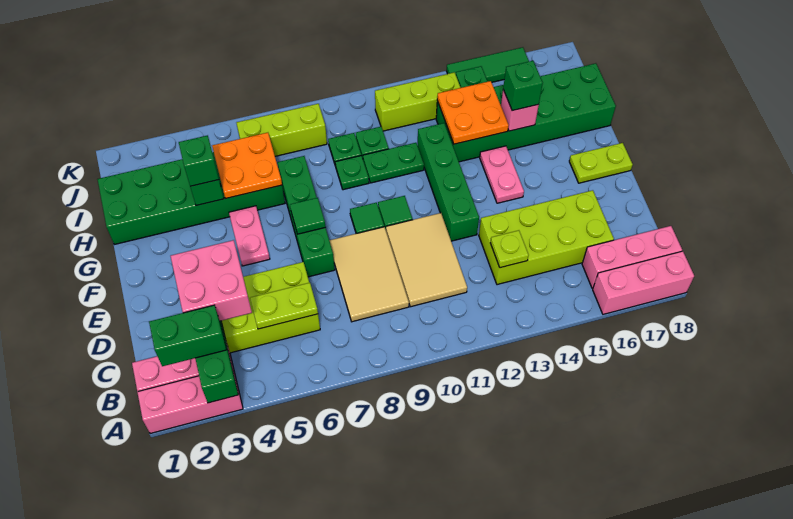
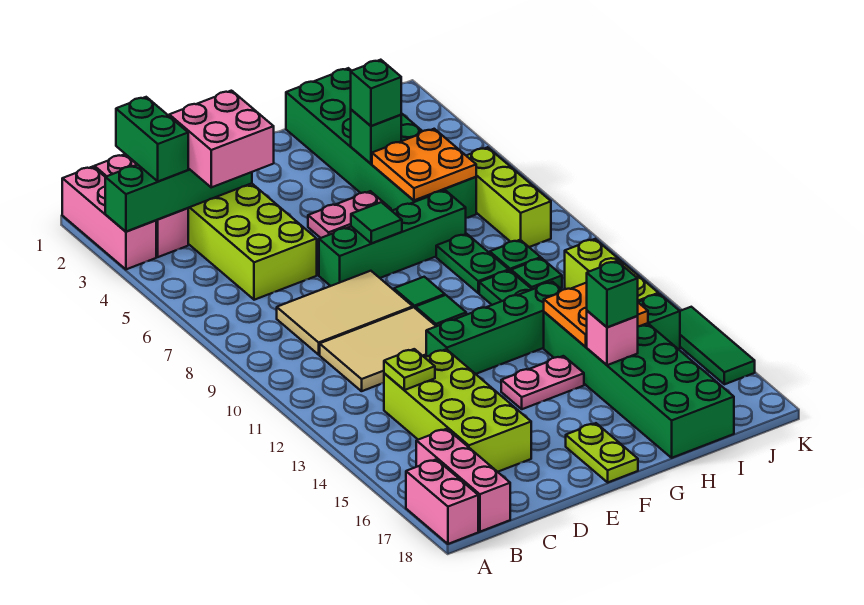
pink brick A16:A18 level 1 -> pink brick A17:A18 level 1
lime plate C5:C6 level 2 -> none
green plate H9 level 1 -> green plate H8:H9 level 1

